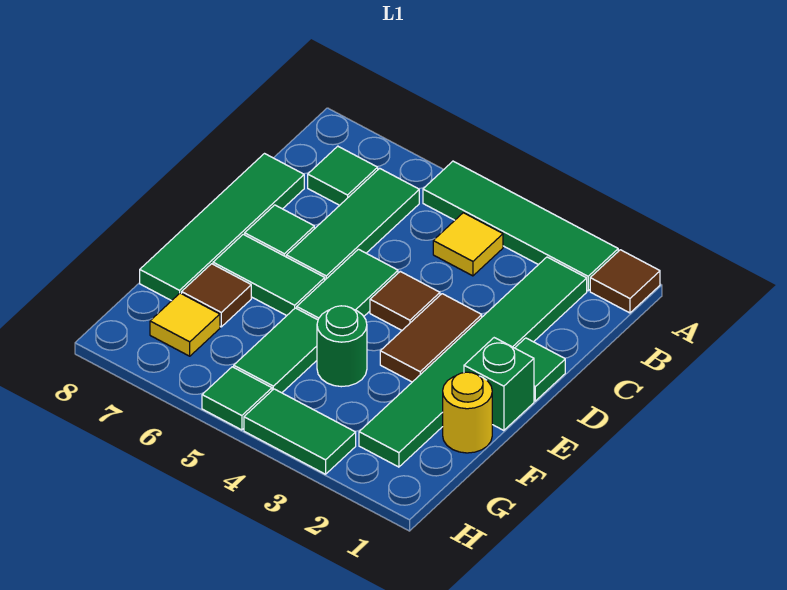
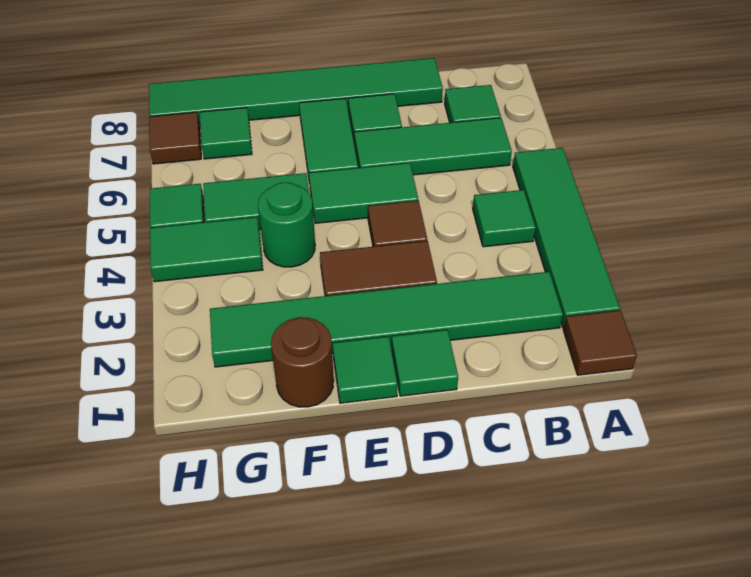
yellow tile B4 level 1 -> green tile B4 level 1
green tile C8:F8 level 1 -> green tile C8:H8 level 1
green brick E1 level 1 -> green tile E1 level 1
yellow round brick F1 level 1 -> brown round brick F1 level 1
brown tile F7 level 1 -> brown tile H7 level 1
yellow tile G7 level 1 -> green tile G7 level 1
green tile H3:H4 level 1 -> green tile G4:H4 level 1

